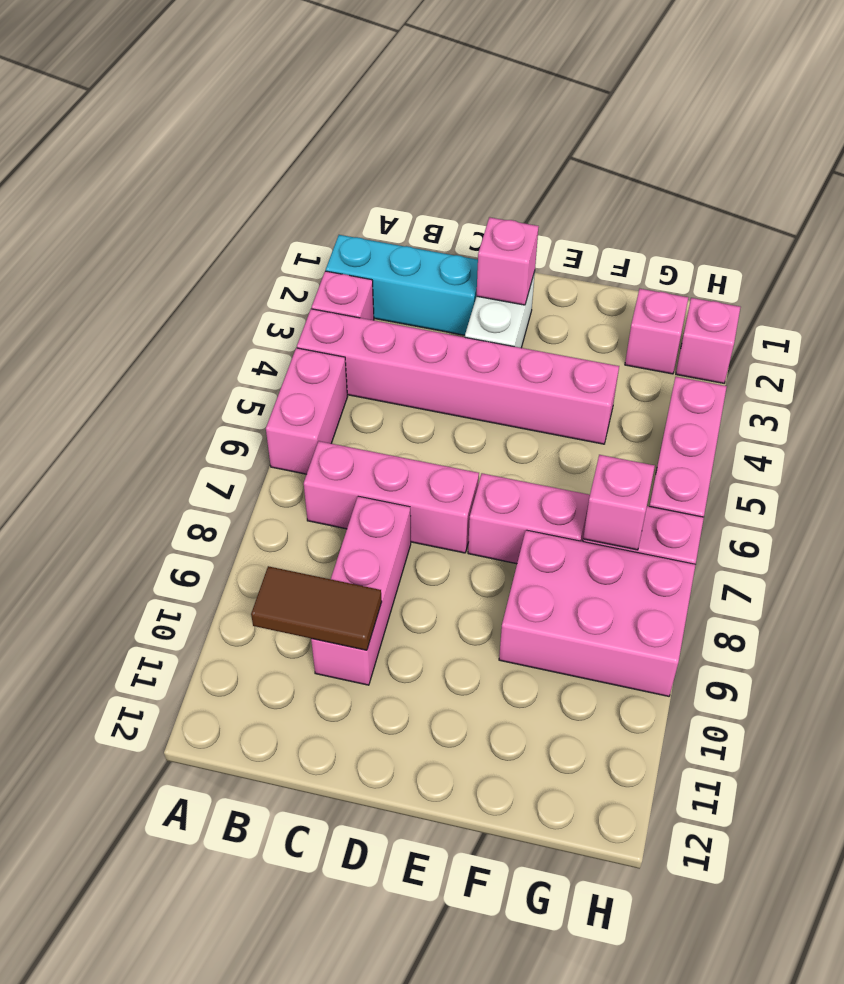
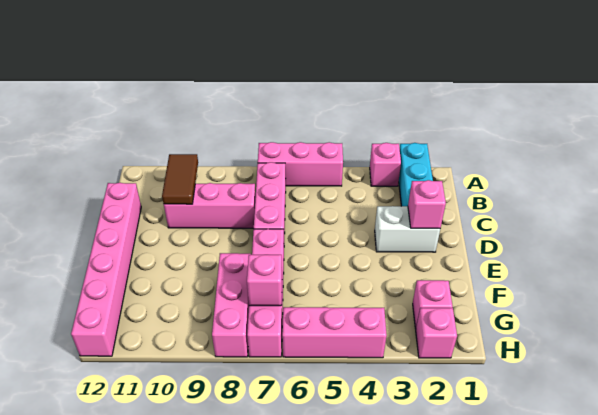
pink brick A4:F4 level 1 -> pink brick C12:H12 level 1
pink brick A5:A6 level 1 -> pink brick A5:A7 level 1
pink brick F8:H9 level 1 -> pink brick F8:H8 level 1

